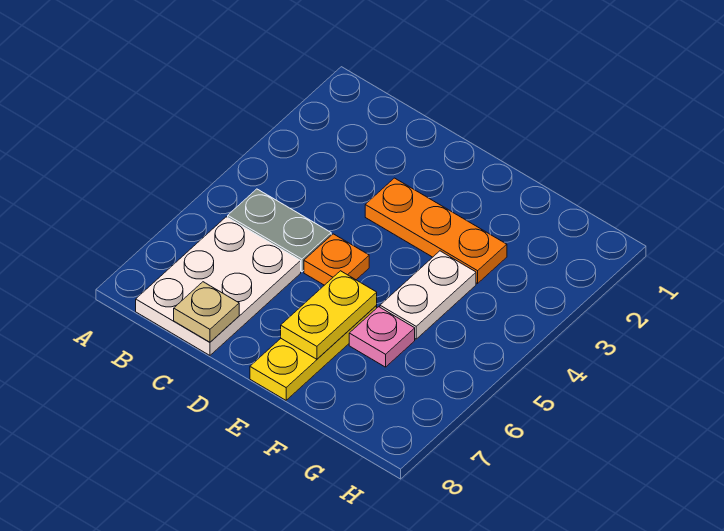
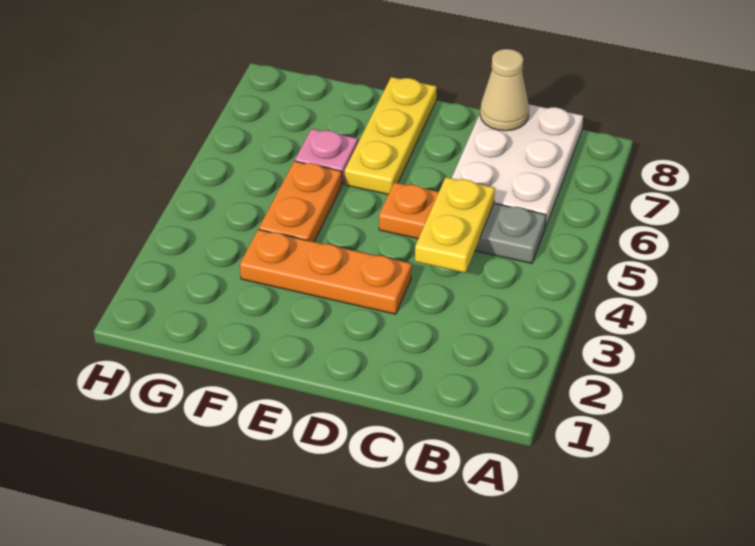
tan plate C8 level 2 -> tan cone C8 level 2
yellow plate E6:E7 level 2 -> yellow plate C4:C5 level 2
white plate F4:F5 level 1 -> orange plate F4:F5 level 1

